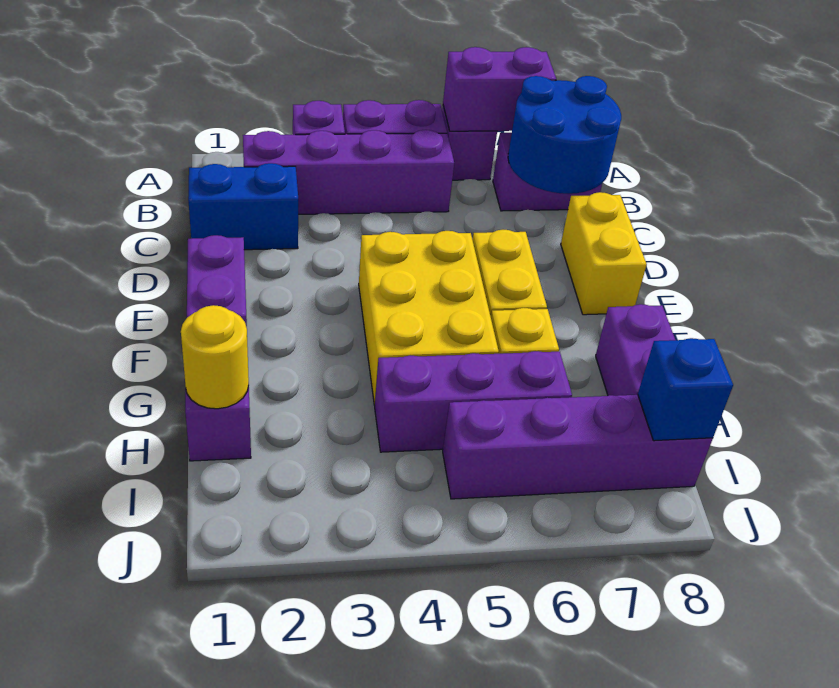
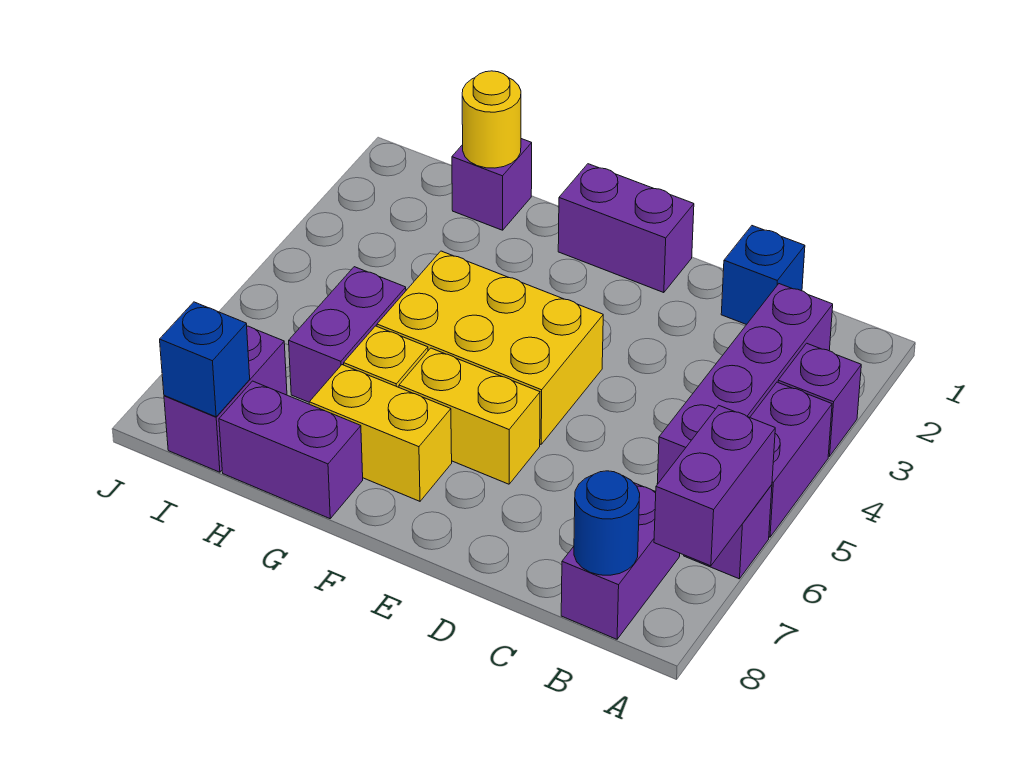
blue round brick B7:C8 level 2 -> blue round brick B8 level 2
blue brick C1:C2 level 1 -> blue brick C1 level 1
yellow brick D8:E8 level 1 -> yellow brick F7:G7 level 1
purple brick H4:H6 level 1 -> purple brick H5:H6 level 1
purple brick I5:I8 level 1 -> purple brick I7:I8 level 1

